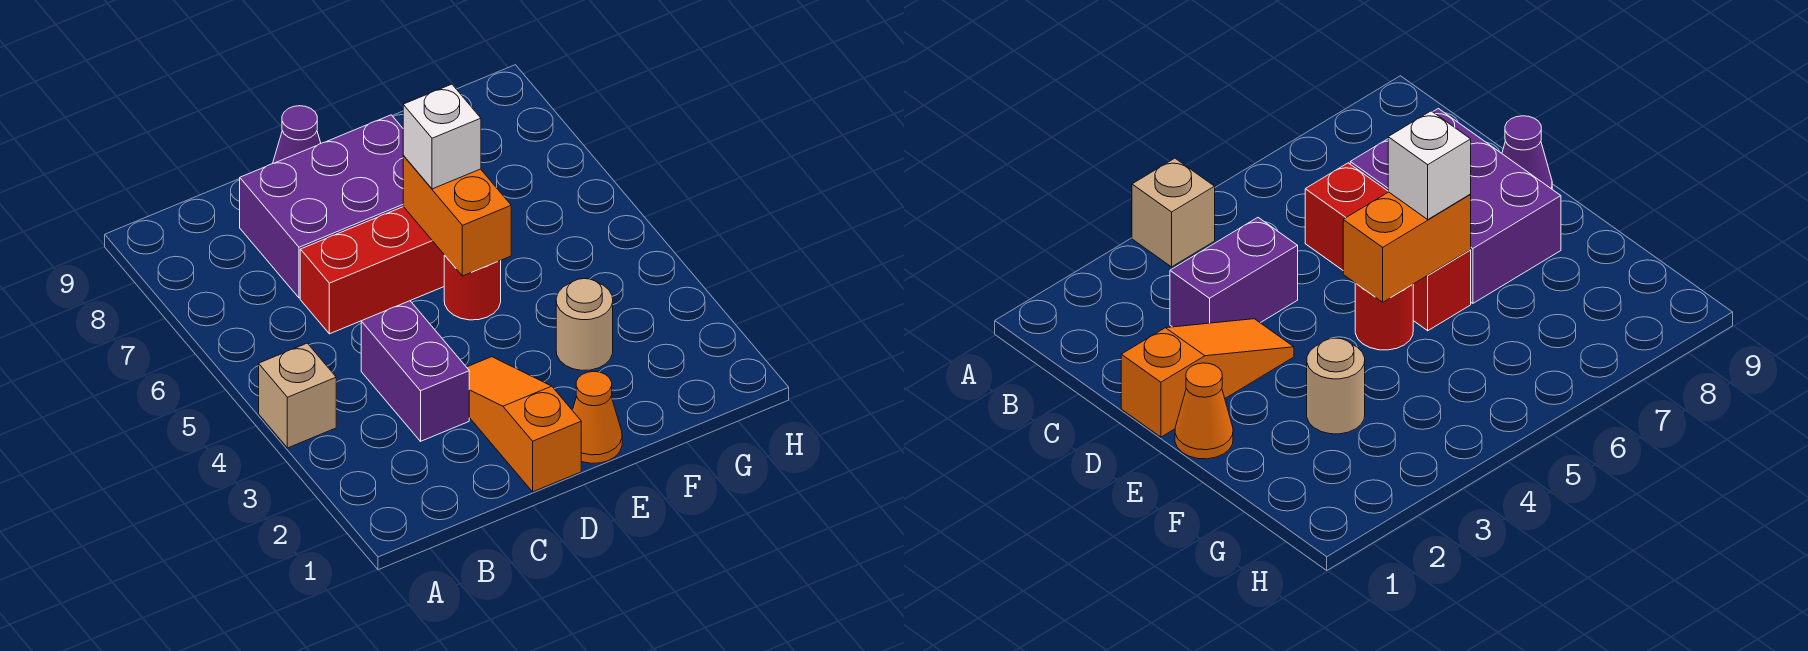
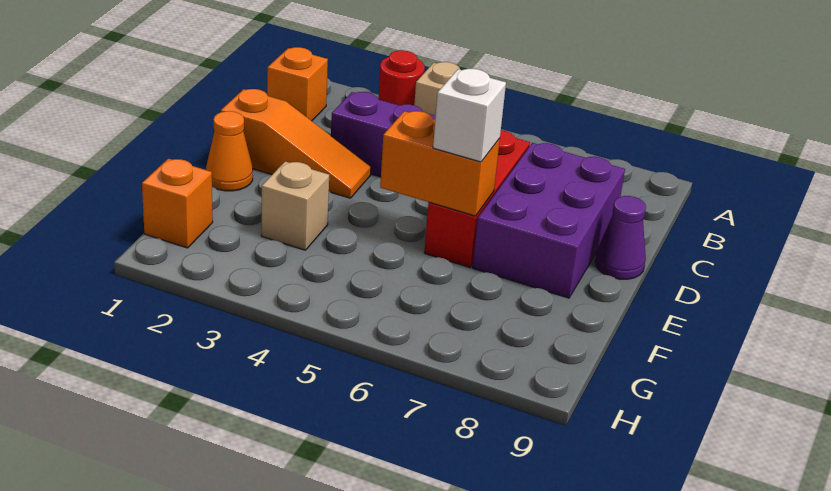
none -> orange brick B1 level 1
red round brick E5 level 1 -> red round brick A3 level 1
tan round brick F3 level 1 -> tan brick F3 level 1
none -> orange brick G1 level 1

